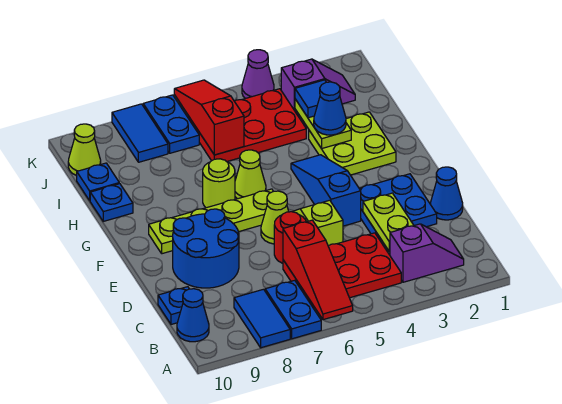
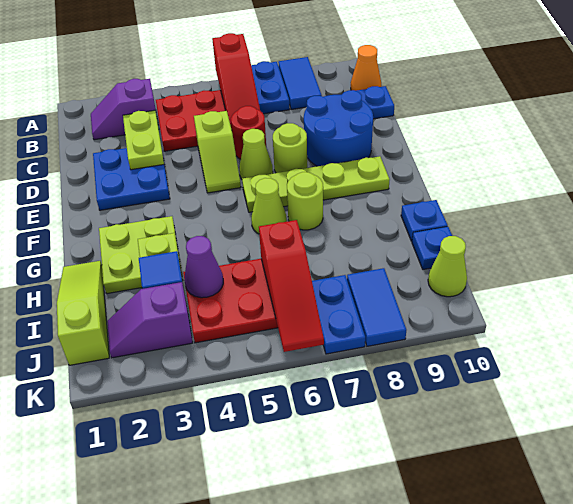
red slope A6:C6 level 2 top C -> red slope A6:C6 level 2 top A
blue cone B10 level 1 -> orange cone B10 level 1
blue cone D1 level 1 -> none
blue slope E4:G4 level 1 top E -> none
none -> lime round brick E7 level 1
none -> lime slope H1:J1 level 1 top J
blue cone H3 level 3 -> none
purple cone K4 level 1 -> purple cone I4 level 2

